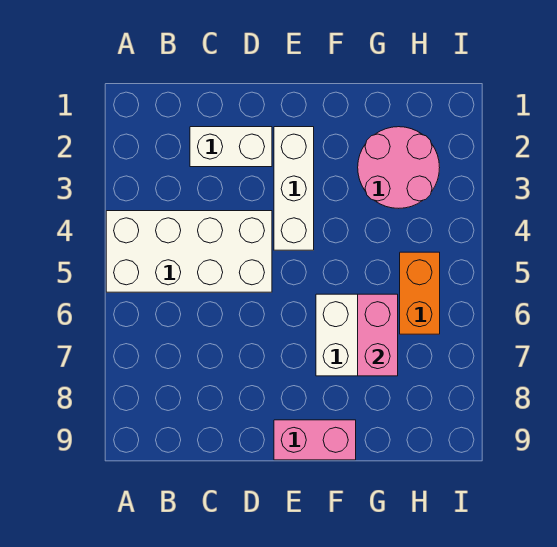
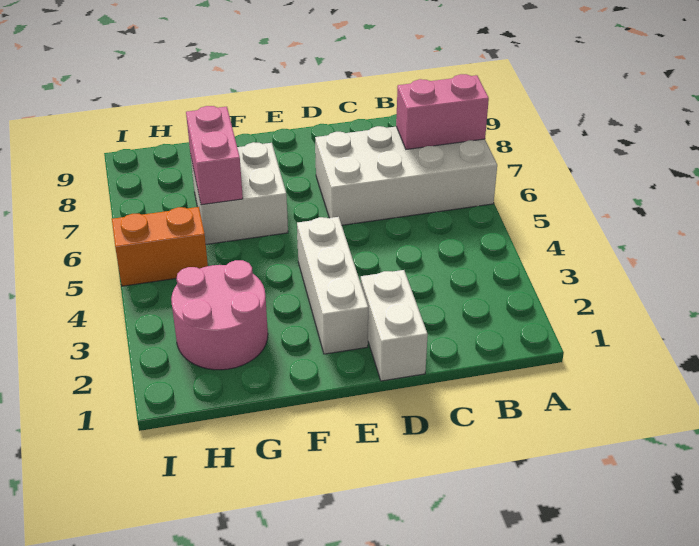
white brick A4:D5 level 1 -> white brick A6:D7 level 1
white brick C2:D2 level 1 -> white brick D1:D2 level 1
pink brick E9:F9 level 1 -> pink brick A7:B7 level 2
orange brick H5:H6 level 1 -> orange brick H5:I5 level 1

